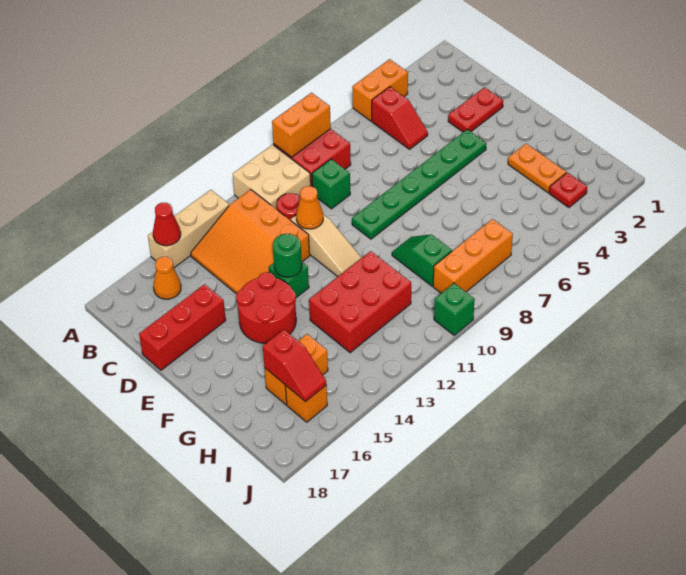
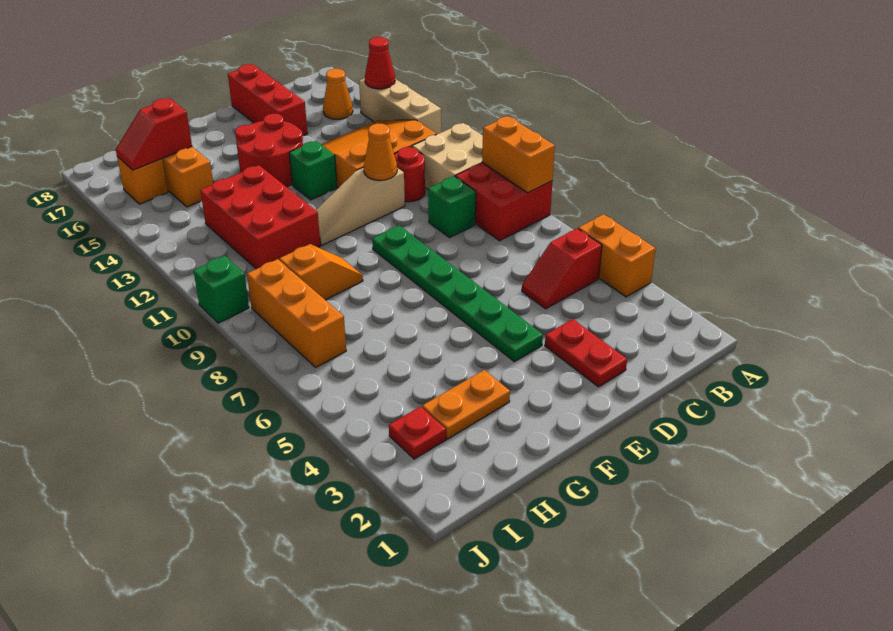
green round brick E13 level 2 -> none
green slope G9:H9 level 1 top H -> orange slope G9:H9 level 1 top H

